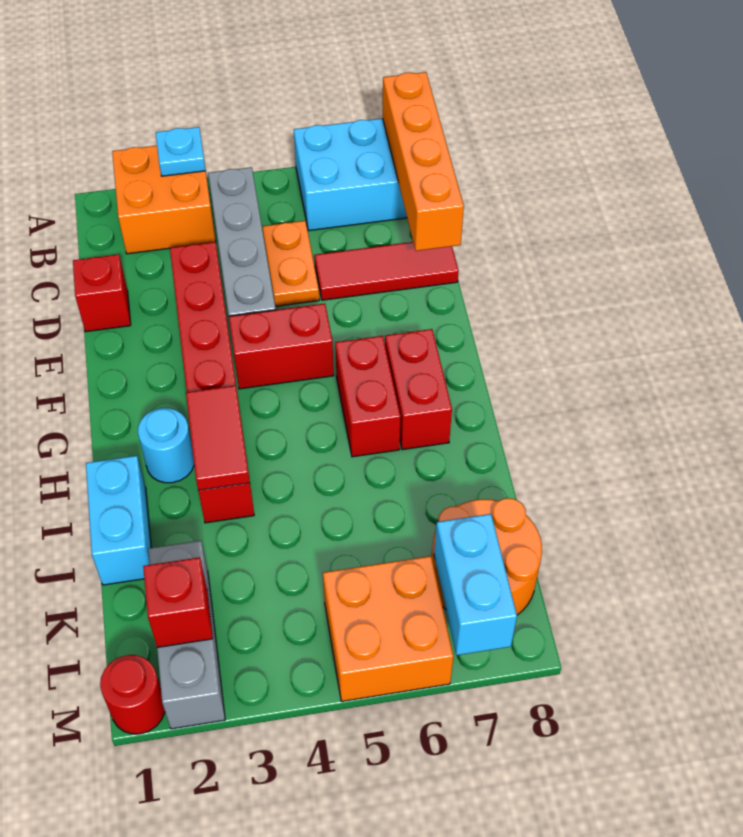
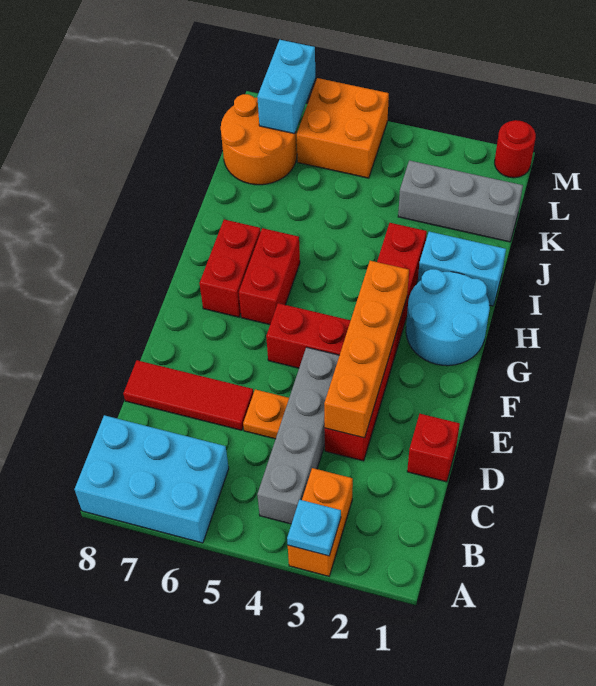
orange brick A2:B3 level 1 -> orange brick A3:B3 level 1
orange brick A8:D8 level 2 -> orange brick D3:G3 level 2
orange plate C5:D5 level 1 -> orange plate D5 level 1
cyan round brick H2 level 1 -> cyan round brick G1:H2 level 1
red tile H3:I3 level 2 -> none
cyan brick I1:J1 level 1 -> cyan brick I1:I2 level 1
grey brick K2:M2 level 1 -> grey brick K1:K3 level 1
red brick L2 level 2 -> none

